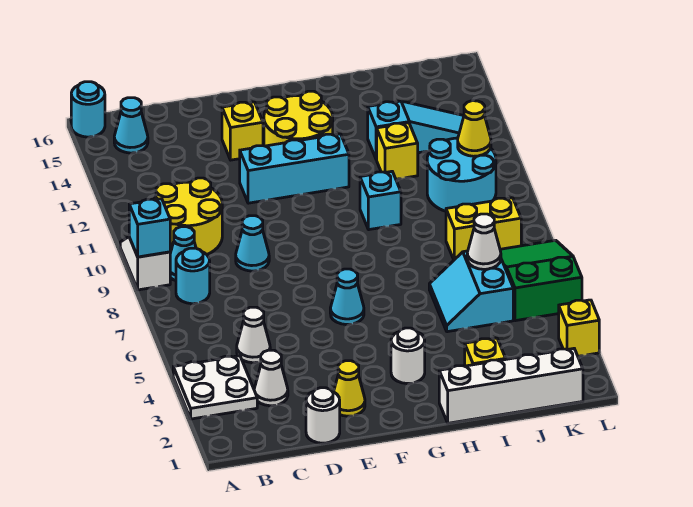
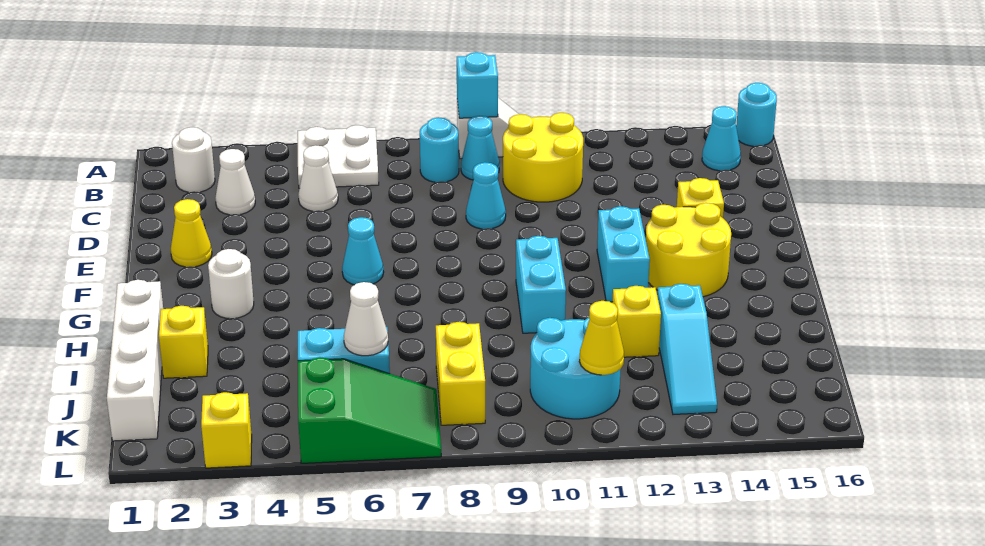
white plate A3:B4 level 1 -> white plate A5:B6 level 1
white round brick D1 level 1 -> white round brick B2 level 1
cyan brick E12:G12 level 1 -> cyan brick F12:G12 level 1
cyan brick H10 level 1 -> cyan brick G10:H10 level 1

